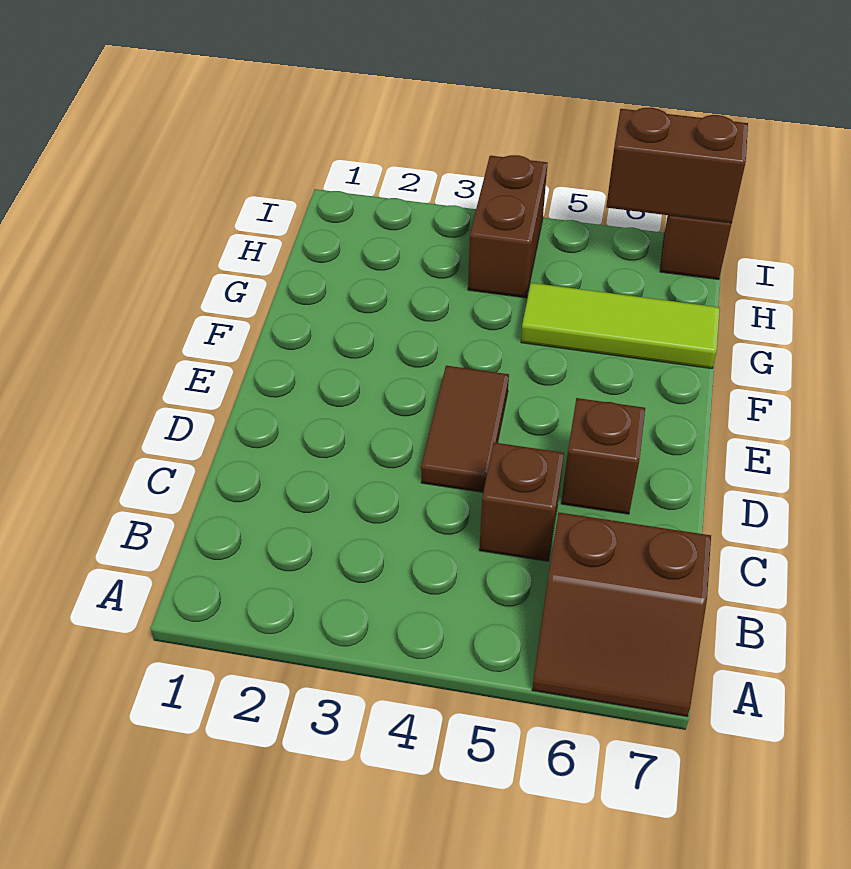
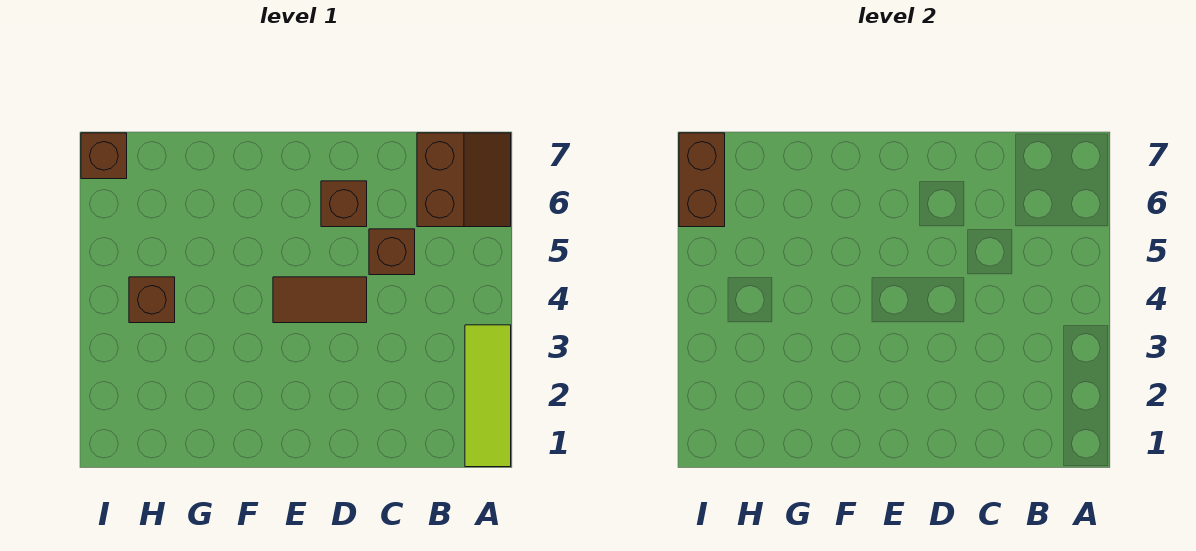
lime tile G5:G7 level 1 -> lime tile A1:A3 level 1
brown brick H4:I4 level 1 -> brown brick H4 level 1

